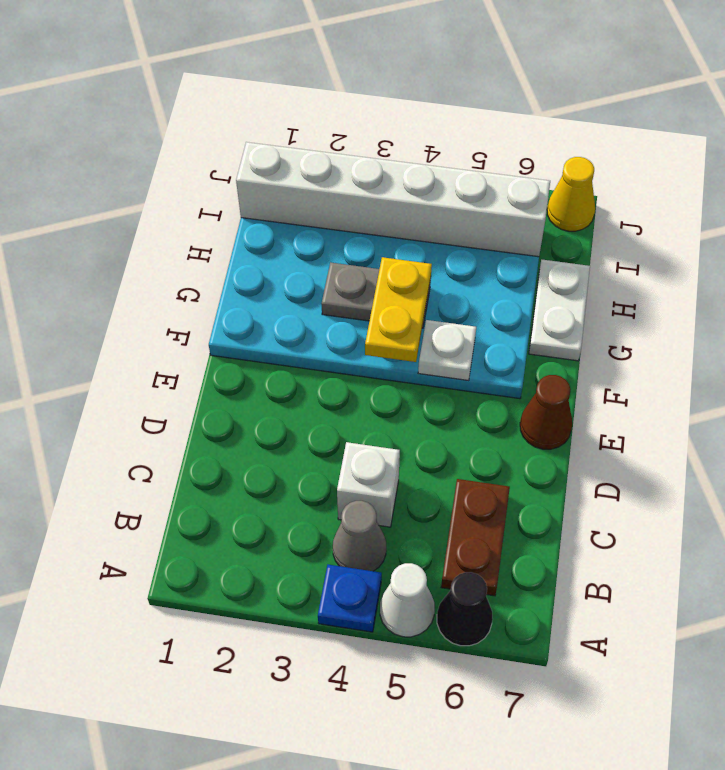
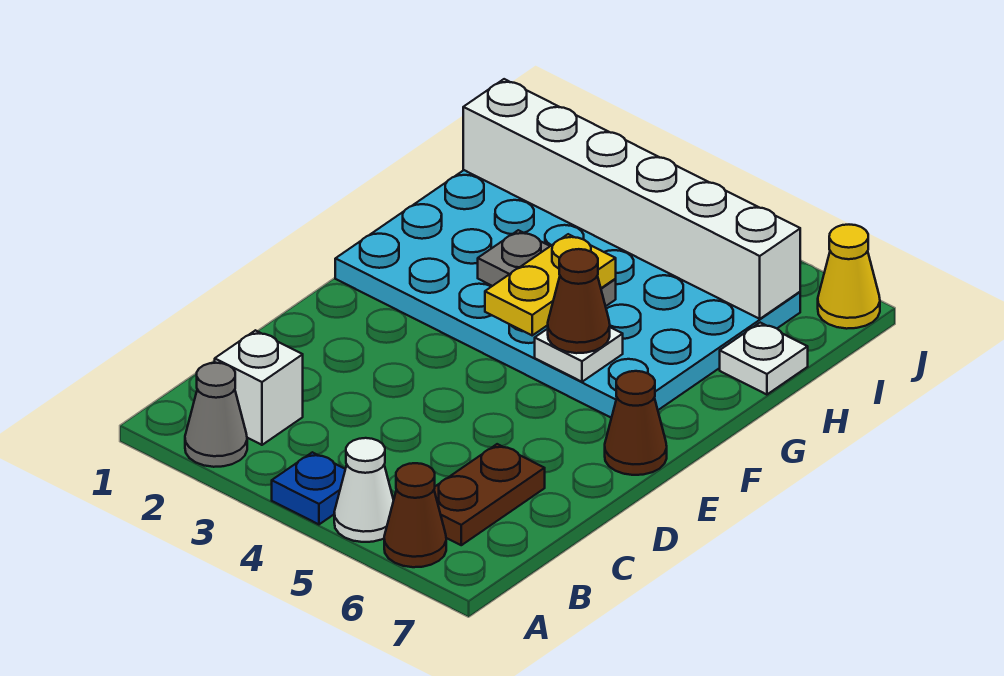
black cone A6 level 1 -> brown cone A6 level 1
grey cone B4 level 1 -> grey cone A2 level 1
white brick C4 level 1 -> white brick B2 level 1
none -> brown cone F5 level 3
white plate G7:H7 level 1 -> white plate H7 level 1

